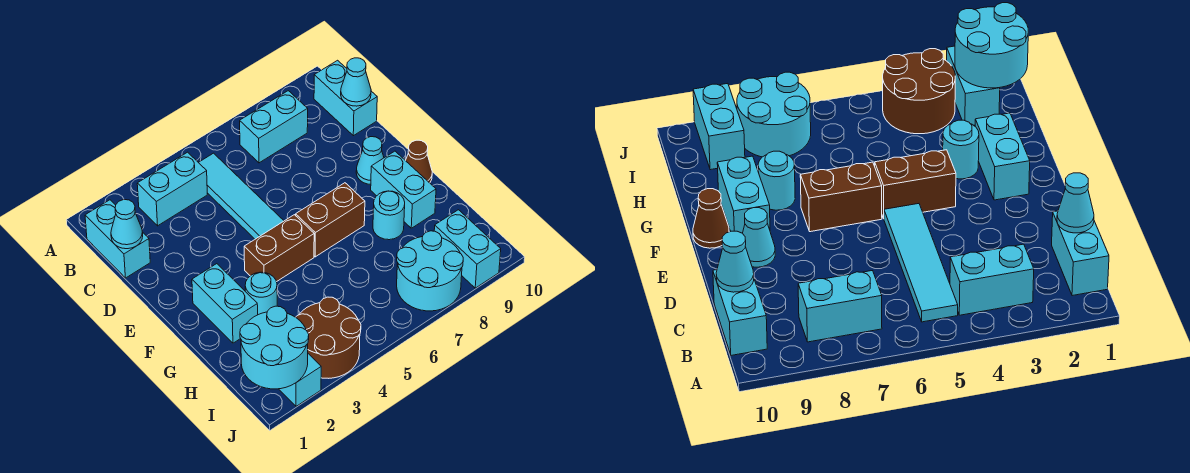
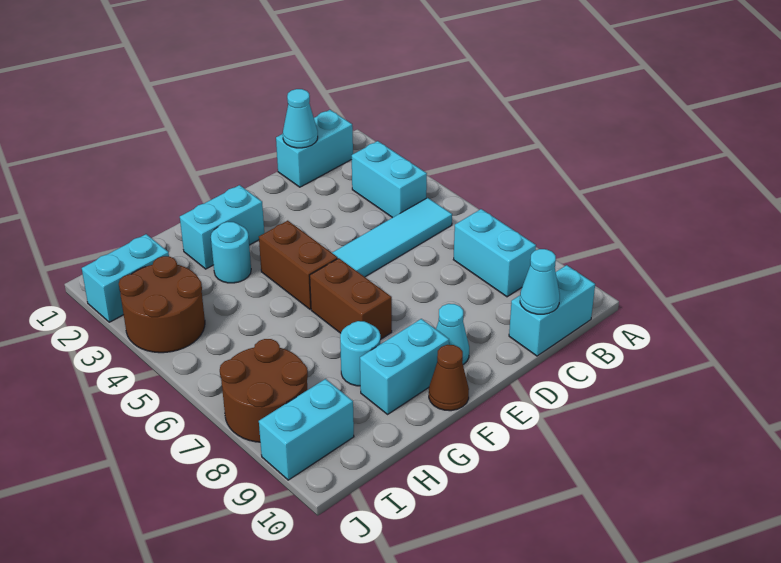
cyan round brick I1:J2 level 2 -> none
cyan round brick I7:J8 level 1 -> brown round brick I7:J8 level 1

